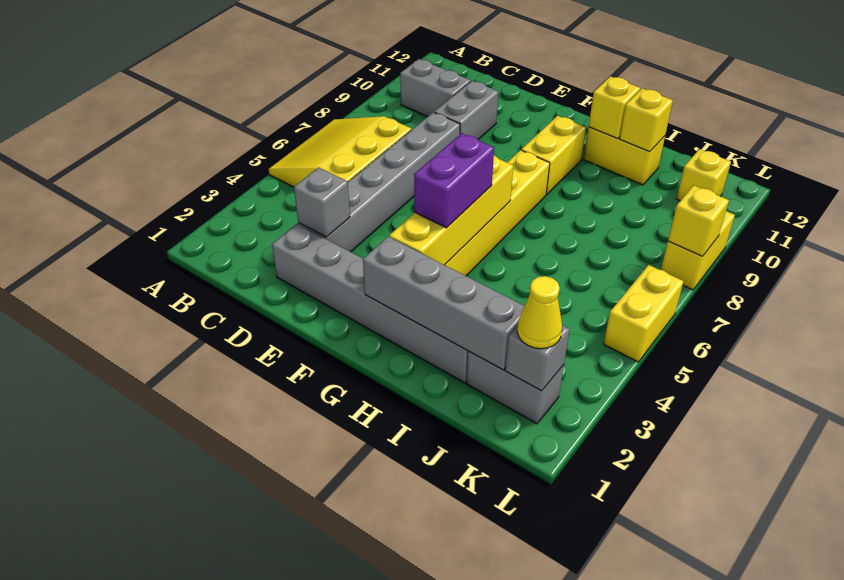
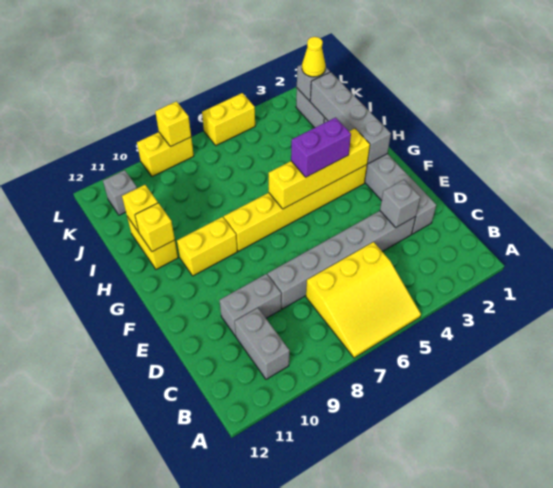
yellow brick K11 level 1 -> grey brick K11 level 1

